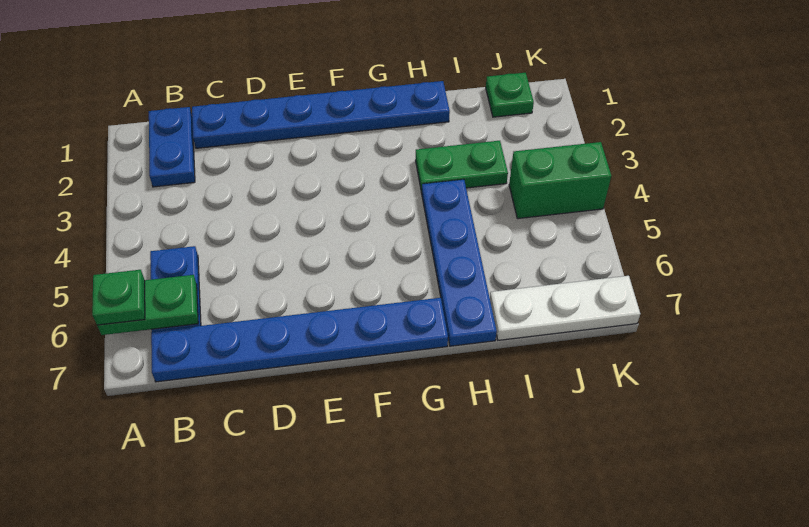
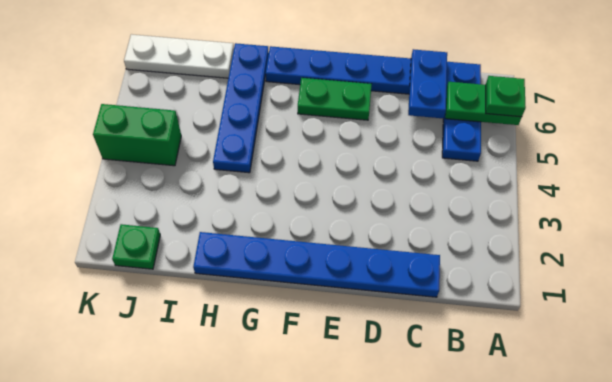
blue plate B1:B2 level 1 -> blue plate C6:C7 level 2
green plate H3:I3 level 1 -> green plate E6:F6 level 1

